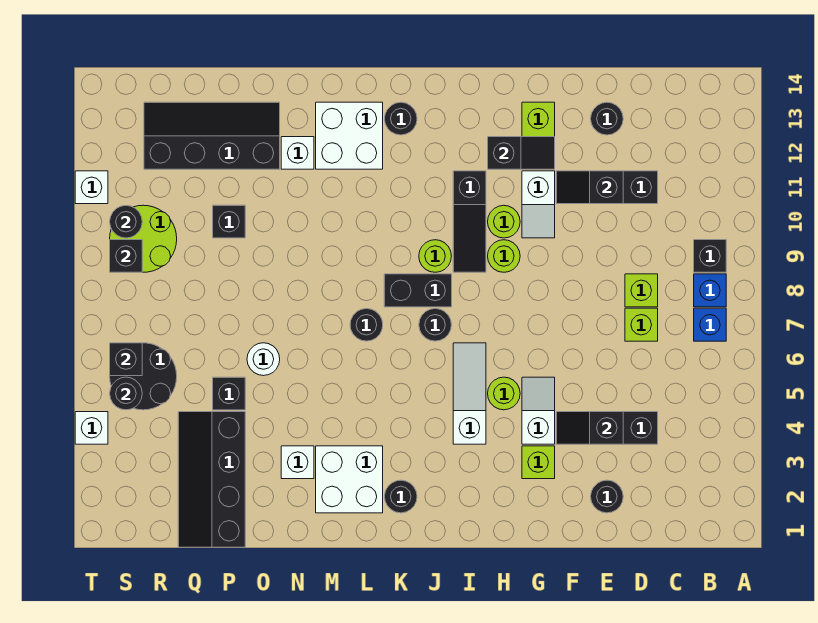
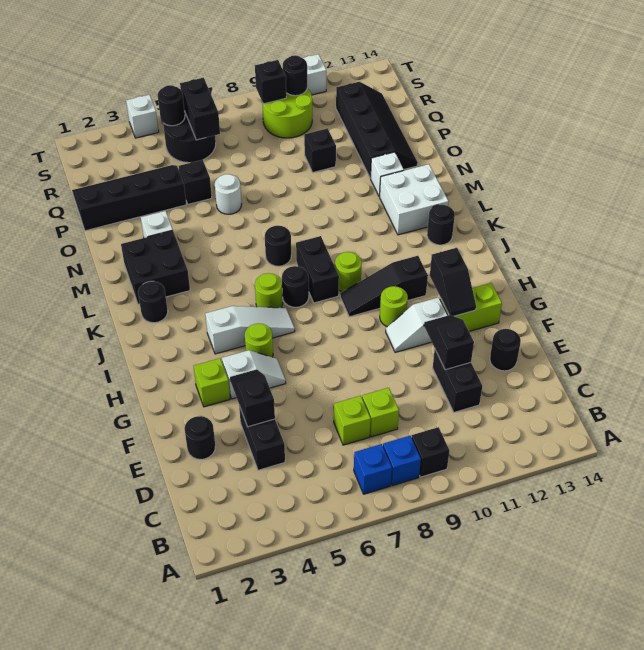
lime round brick H9 level 1 -> lime round brick J6 level 1
white brick L2:M3 level 1 -> black brick L2:M3 level 1
black brick S6 level 2 -> black brick R6:S6 level 2

